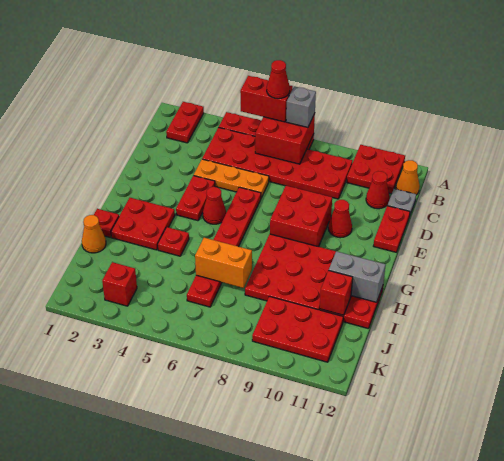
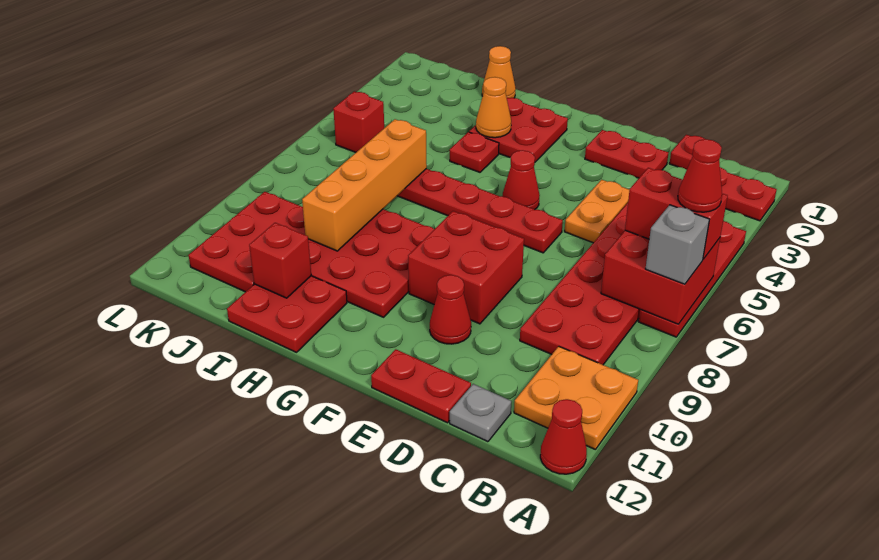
red brick A5:A6 level 3 -> red brick A6:B6 level 3
red plate A10:B11 level 1 -> orange plate A10:B11 level 1
orange cone B12 level 1 -> orange cone H3 level 2
red cone C11 level 1 -> red cone A12 level 1
orange plate D4:D6 level 1 -> orange plate D4:D5 level 1
red plate E4:F4 level 1 -> red plate D2:E2 level 1
red plate H1 level 1 -> red plate C1 level 1
grey brick H11:H12 level 2 -> none
orange brick I6:I7 level 2 -> orange brick I6:I9 level 2
red brick K3 level 1 -> red brick K5 level 1

